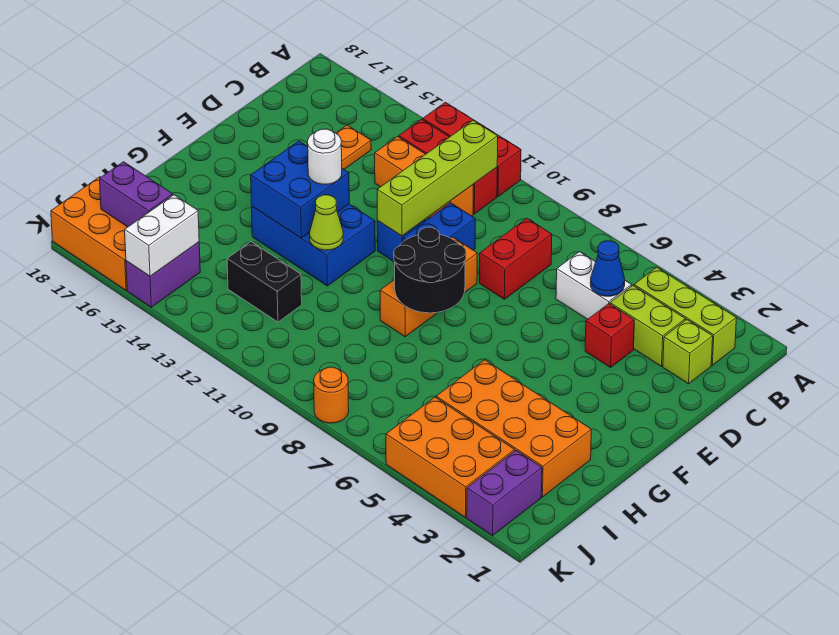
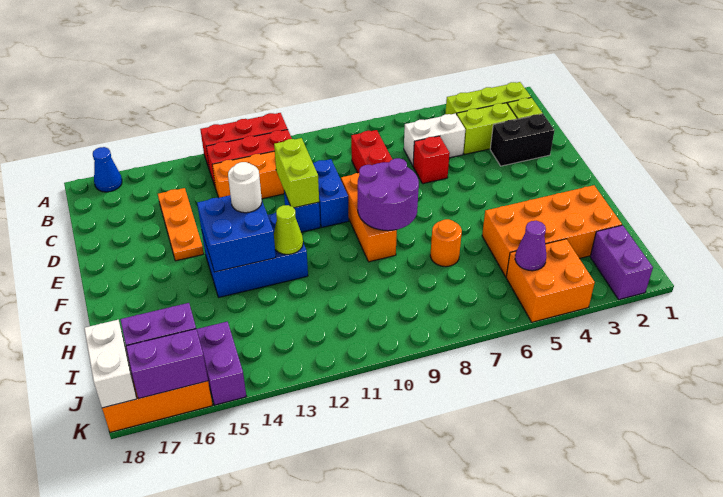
lime brick B11:E11 level 2 -> lime brick D11:E11 level 2
blue cone C5 level 2 -> blue cone A17 level 1
red brick D4 level 1 -> red brick D6 level 1
black round brick F8:G9 level 2 -> purple round brick F8:G9 level 2
black brick I12:I13 level 1 -> black brick D2:D3 level 1
orange brick J3:K5 level 1 -> orange brick J4:K5 level 1
none -> purple cone J5 level 2
white brick J15:K15 level 2 -> white brick J18:K18 level 2
orange round brick K8 level 1 -> orange round brick H7 level 1
none -> purple brick K16:K17 level 2

